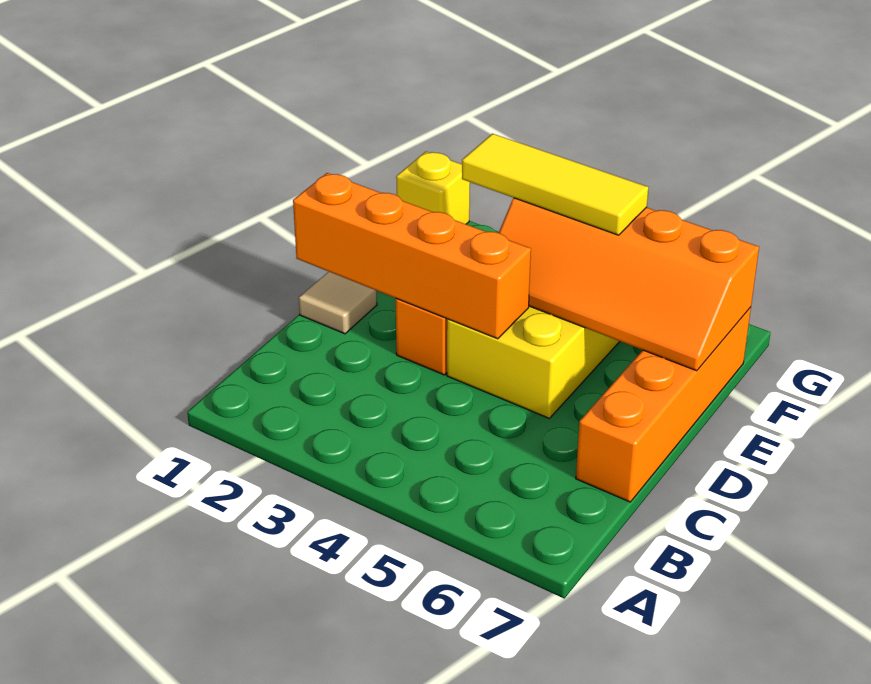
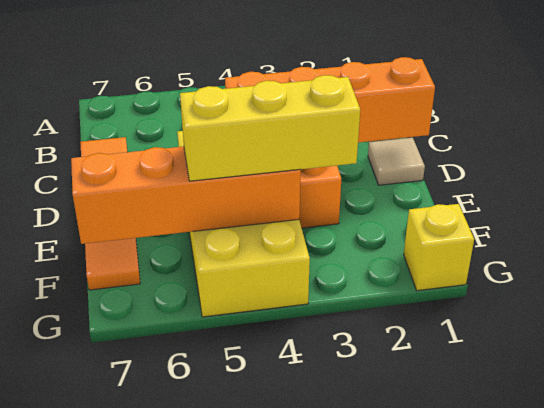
orange brick C7:F7 level 1 -> orange tile C7:F7 level 1
yellow tile F3:F5 level 3 -> yellow brick F3:F5 level 3

